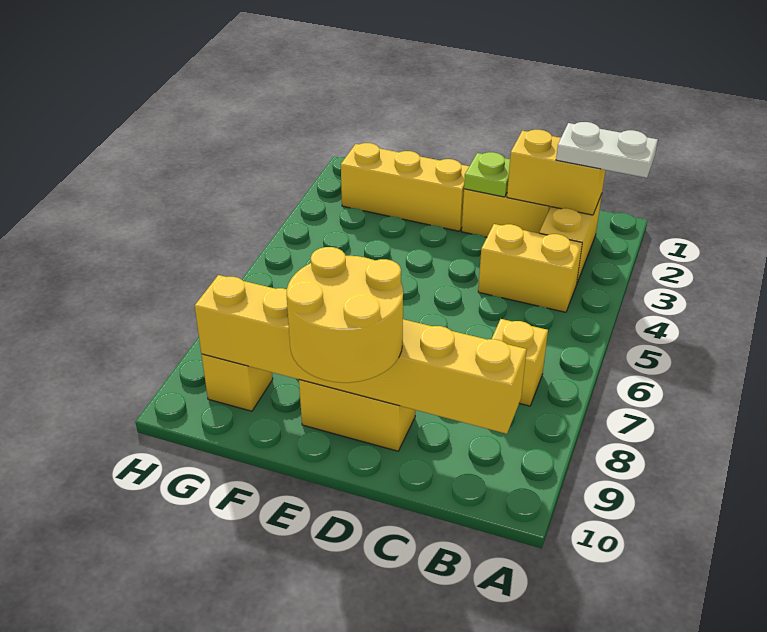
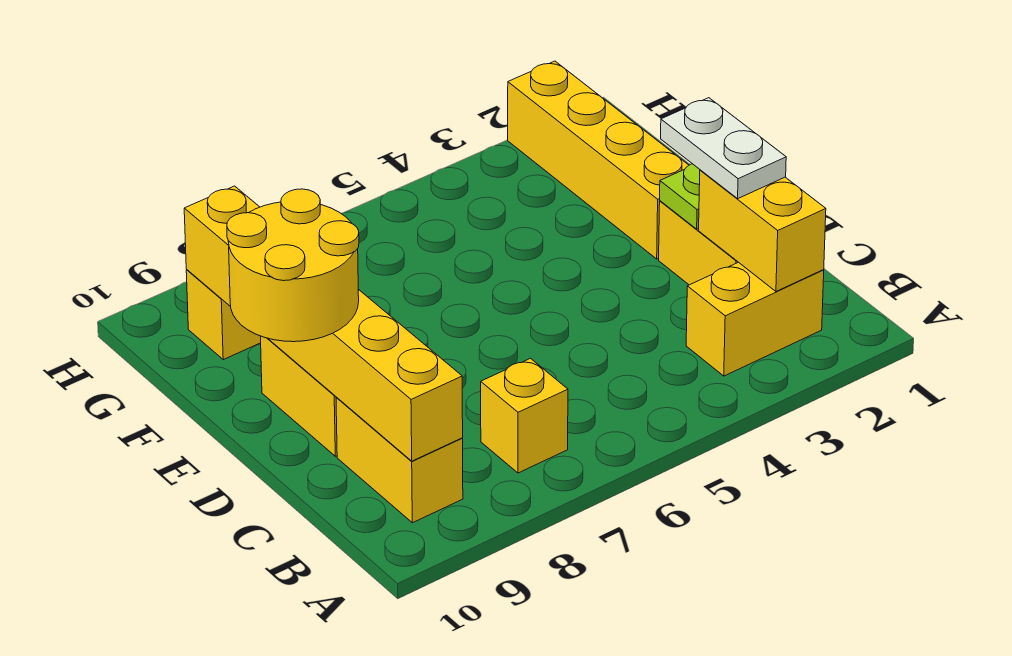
white plate A2:B2 level 3 -> white plate C2:D2 level 3
yellow brick B4:C4 level 1 -> yellow brick B9:C9 level 1
yellow brick E2:G2 level 1 -> yellow brick E2:H2 level 1

